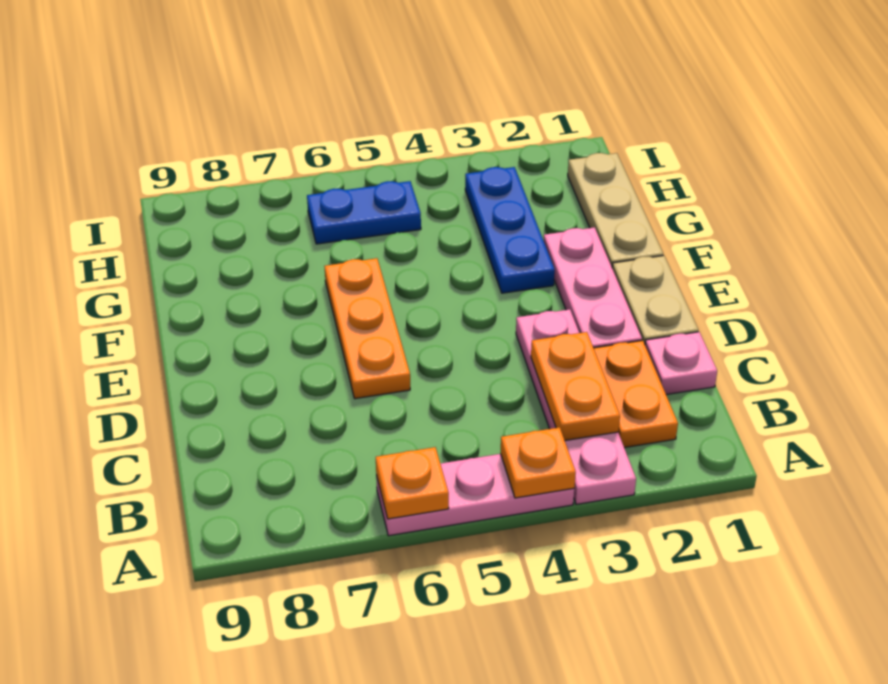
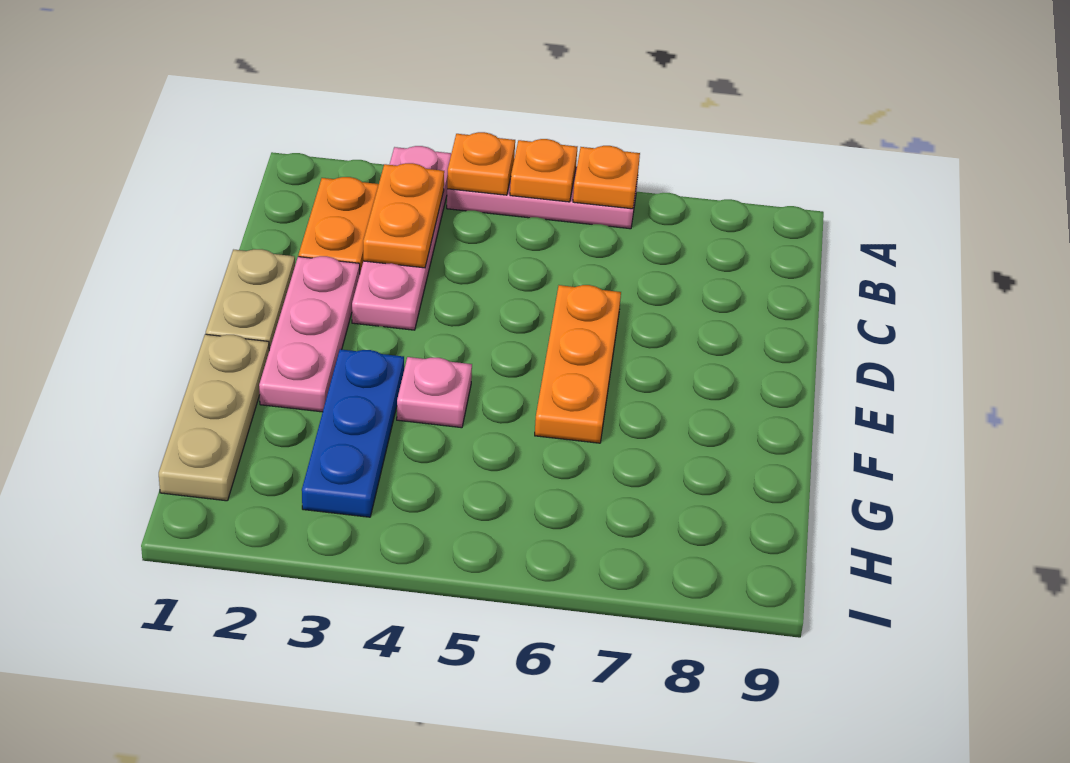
none -> orange plate A5 level 2
pink plate C1 level 1 -> pink plate F4 level 1
blue plate H5:H6 level 1 -> none

